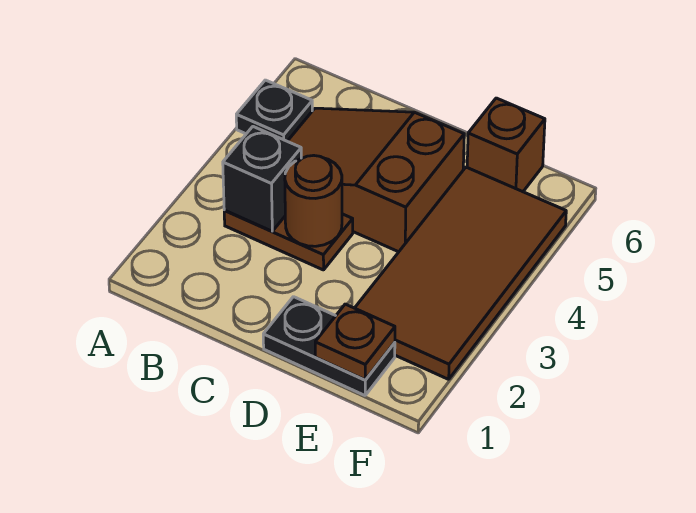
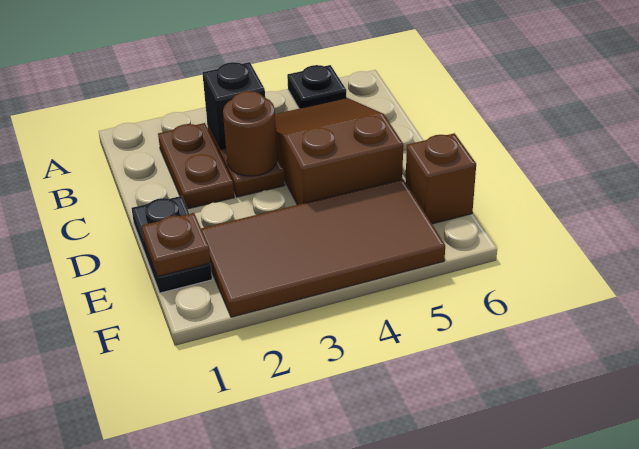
none -> brown plate B2:C2 level 1

